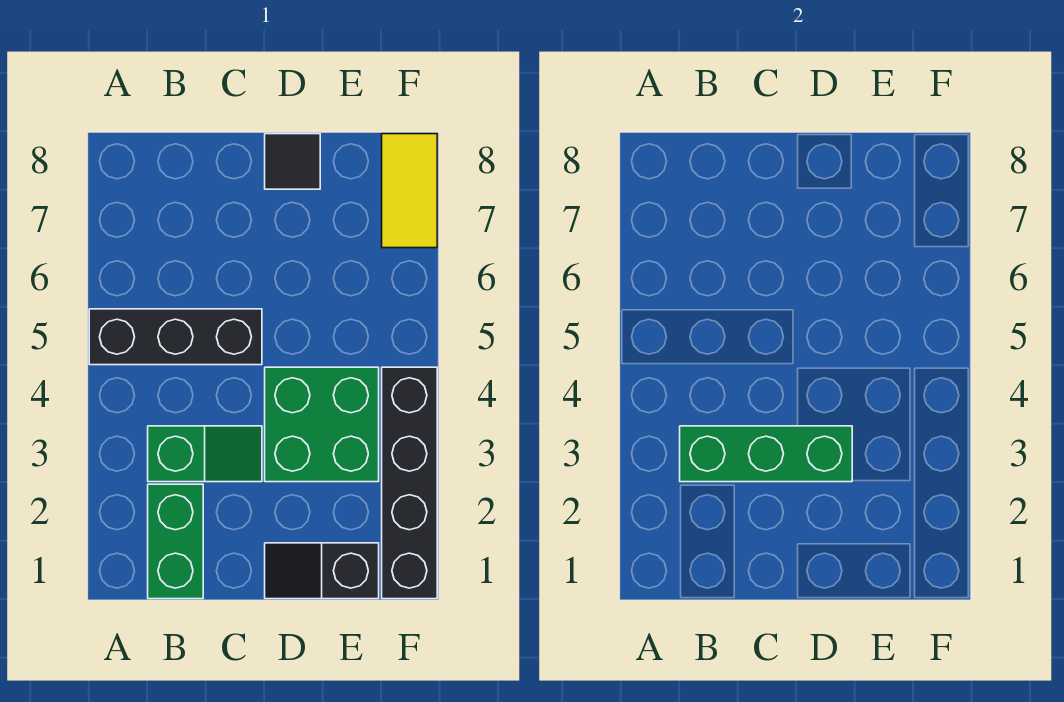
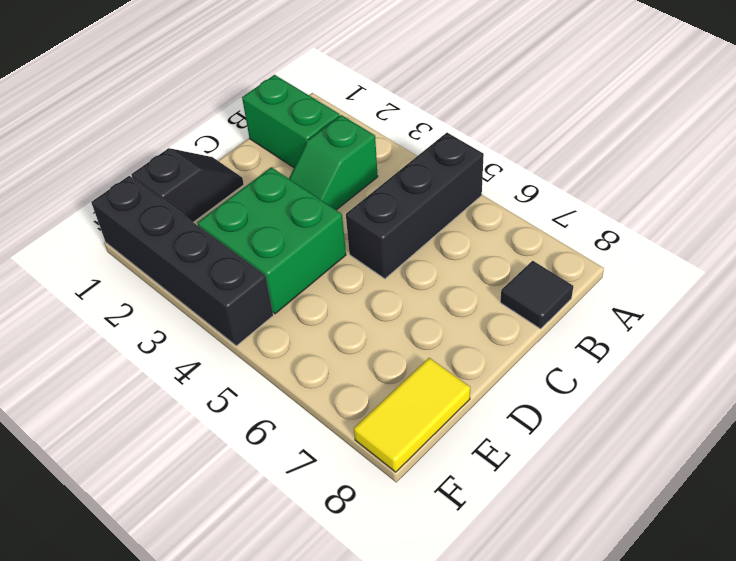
green brick B3:D3 level 2 -> none
black tile D8 level 1 -> black tile B8 level 1
yellow tile F7:F8 level 1 -> yellow tile E8:F8 level 1

